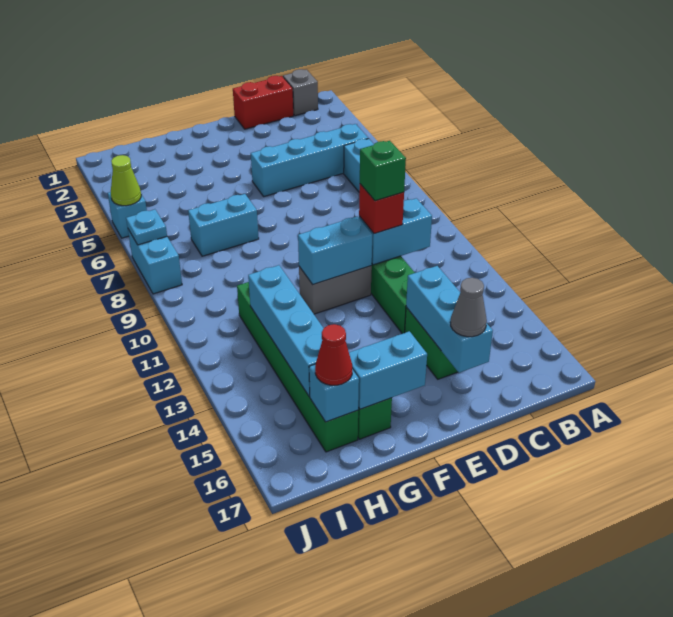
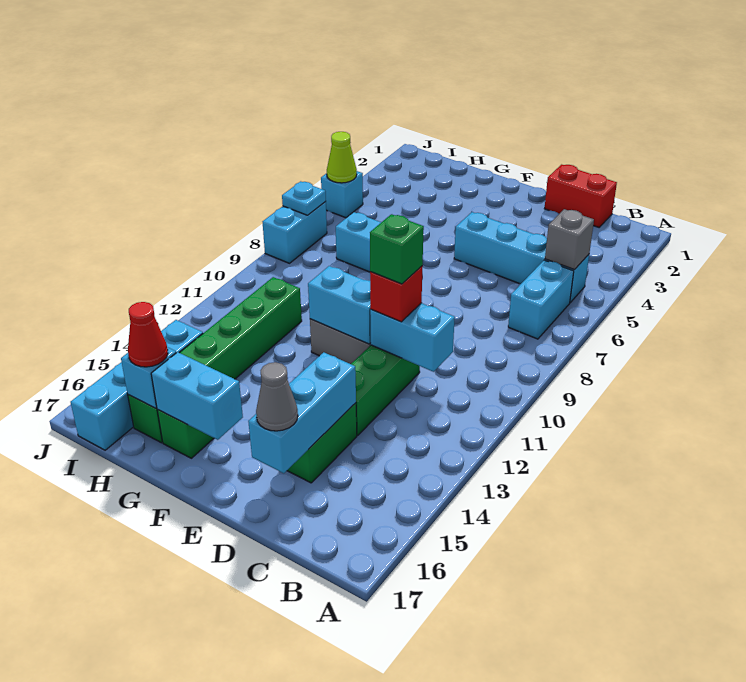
grey brick B1 level 1 -> grey brick B5 level 2
cyan brick H12:H15 level 2 -> cyan brick I14:I17 level 1

